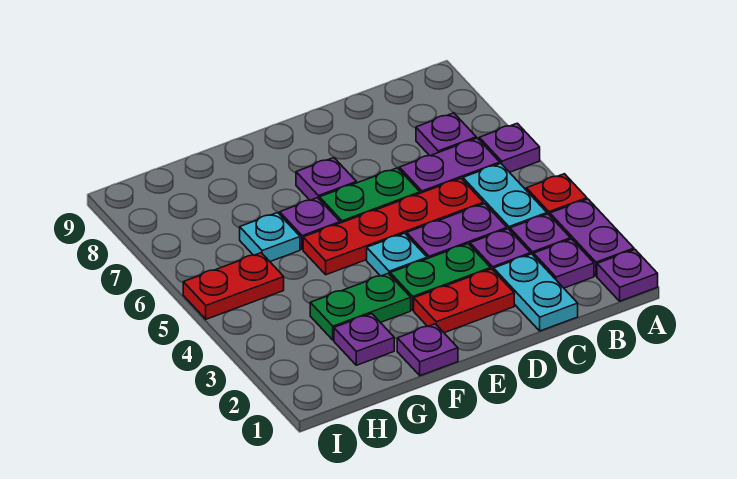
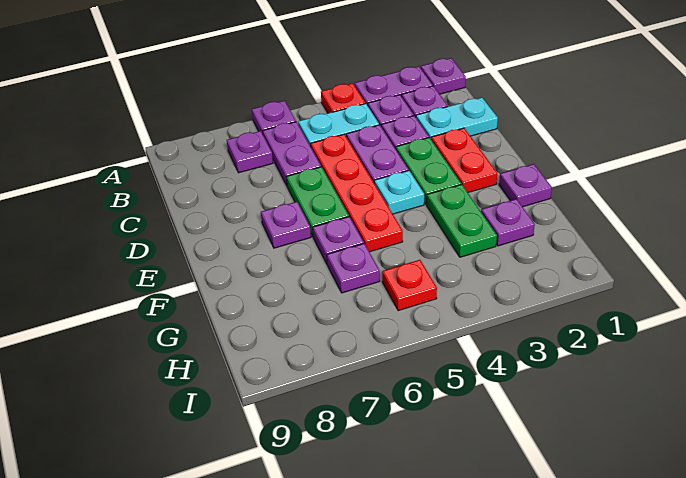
cyan plate G6 level 1 -> purple plate G6 level 1
red plate H5:I5 level 1 -> red plate H5 level 1

